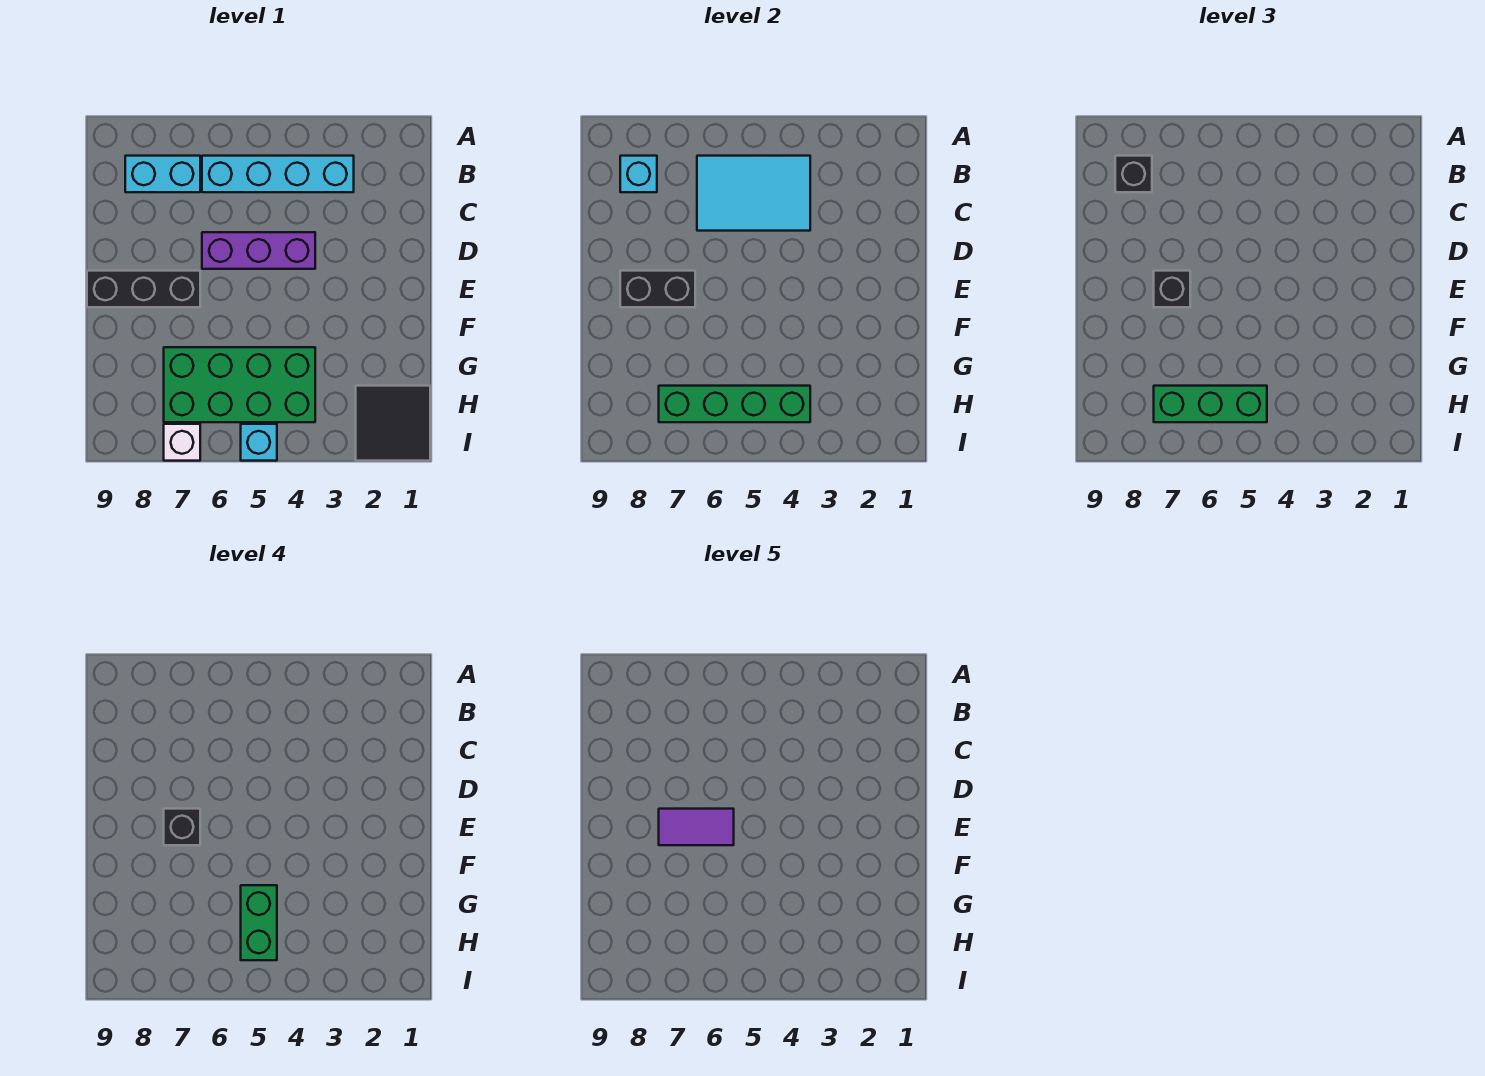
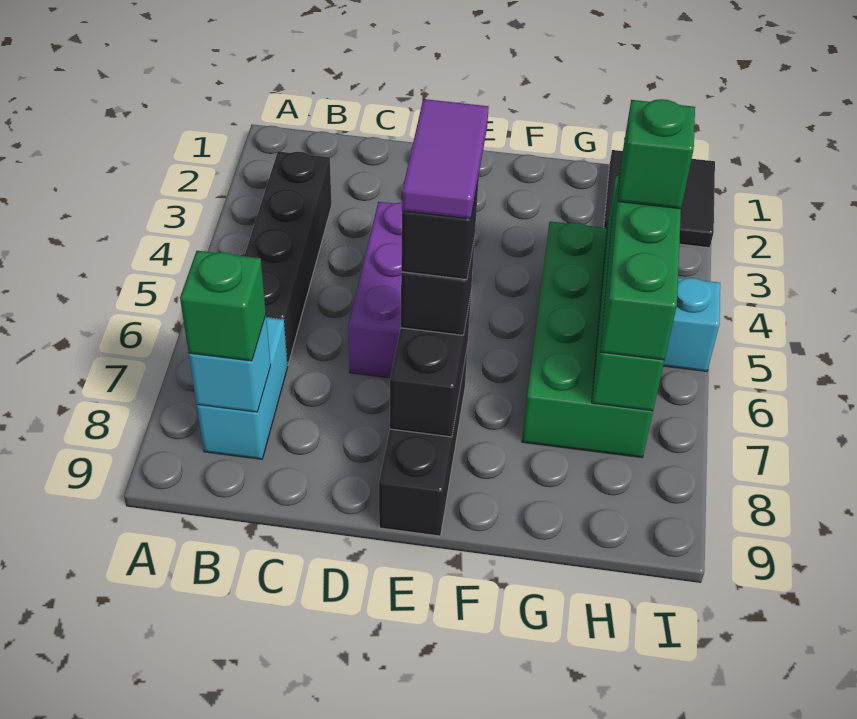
cyan brick B3:B6 level 1 -> black brick B3:B6 level 1
cyan tile B4:C6 level 2 -> none
black brick B8 level 3 -> green brick B8 level 3
green brick G5:H5 level 4 -> green brick H5 level 4
white brick I7 level 1 -> none

